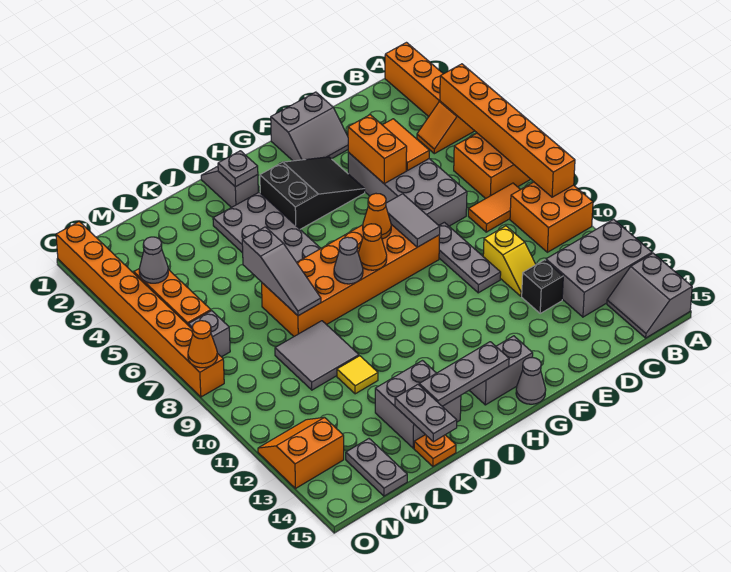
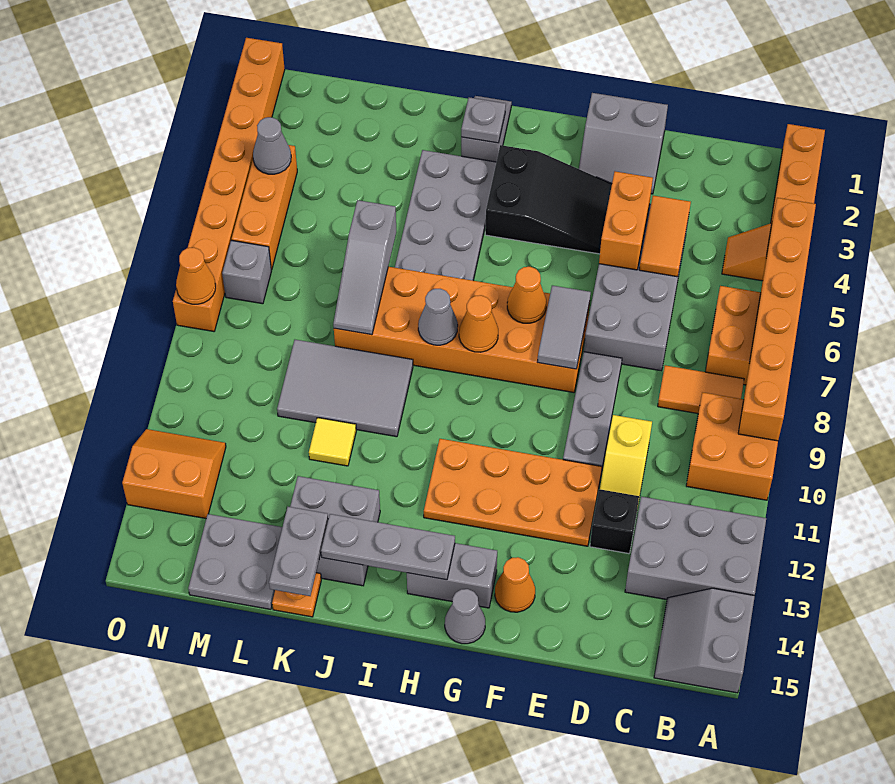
none -> orange plate E11:H12 level 1
none -> orange cone F14 level 1
grey tile K9:L10 level 1 -> grey tile J9:L10 level 1
grey plate M14:M15 level 1 -> grey plate L14:M15 level 1

